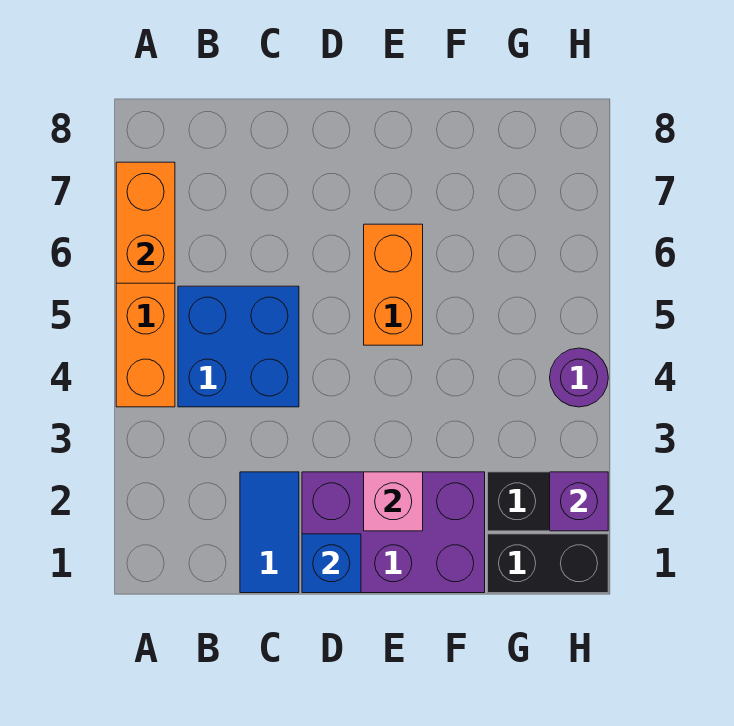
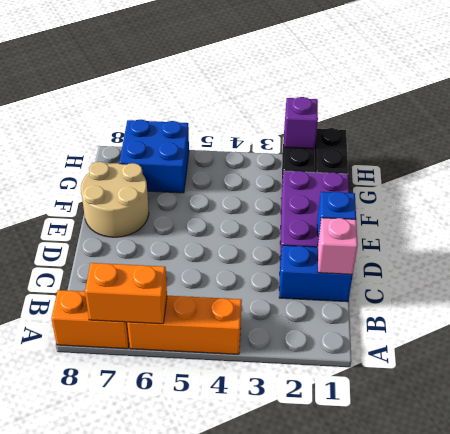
blue brick B4:C5 level 1 -> blue brick G6:H7 level 1
blue tile C1:C2 level 1 -> blue brick C1:C2 level 1
pink brick E2 level 2 -> pink brick C1 level 2
orange brick E5:E6 level 1 -> orange brick A7:A8 level 1
none -> tan round brick E7:F8 level 1
purple round brick H4 level 1 -> none

